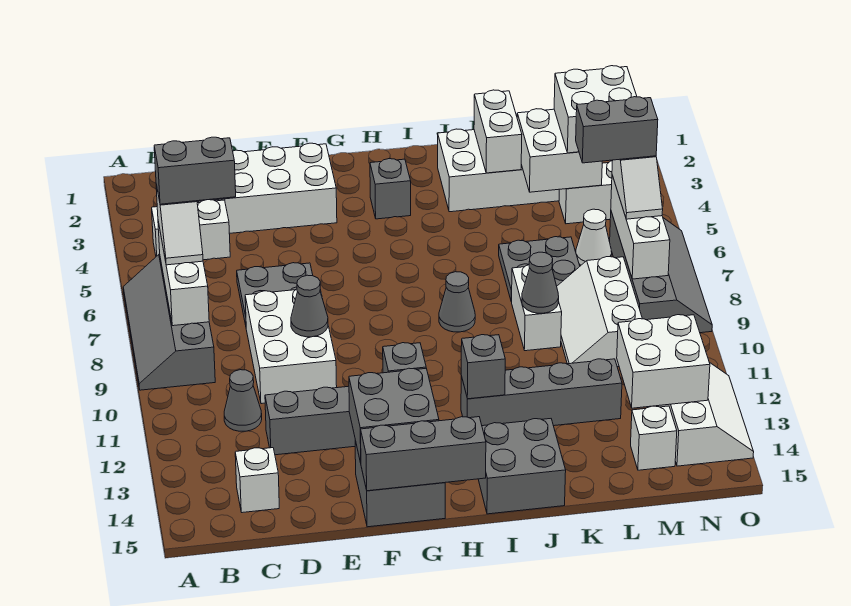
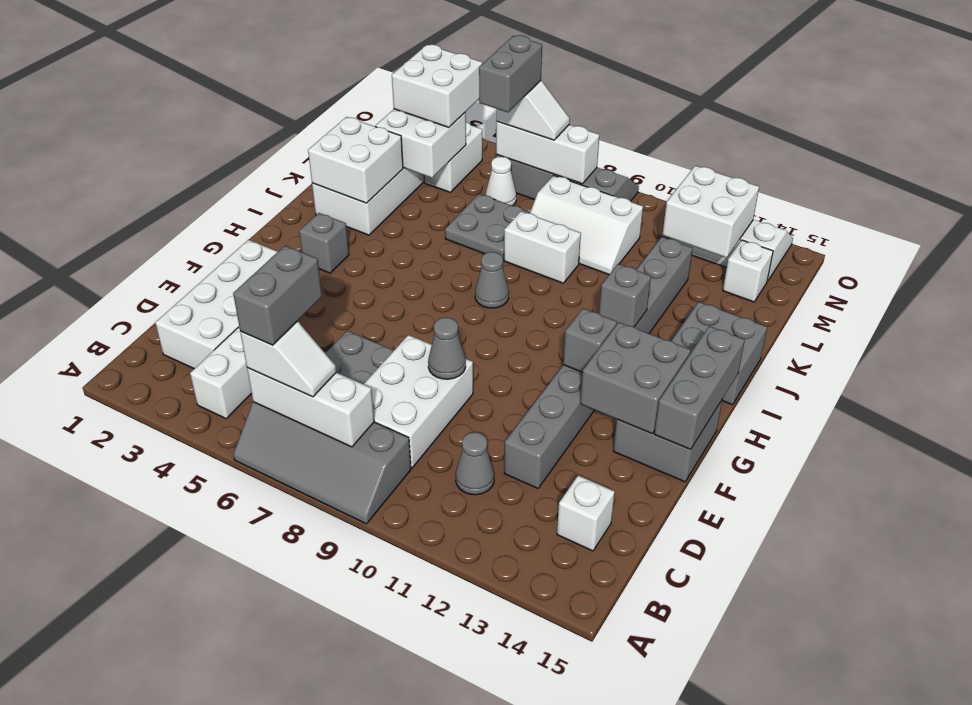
white brick D8:E10 level 1 -> white brick C8:E9 level 1
white brick K2:K3 level 2 -> white brick J2:K3 level 2
grey cone K9 level 2 -> none

